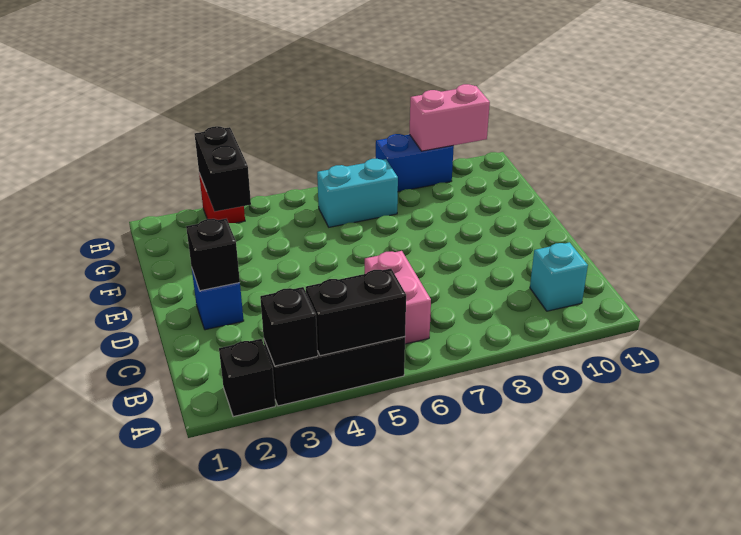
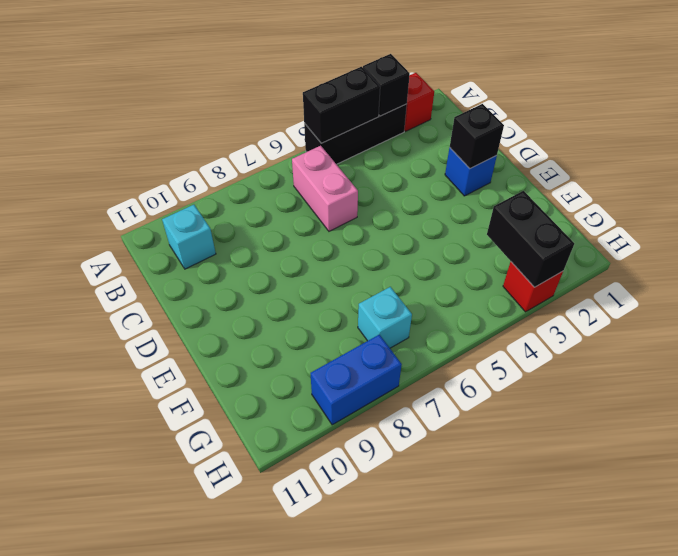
black brick A2 level 1 -> red brick A2 level 1
cyan brick G6:G7 level 1 -> cyan brick G7 level 1
pink brick H9:H10 level 2 -> none

